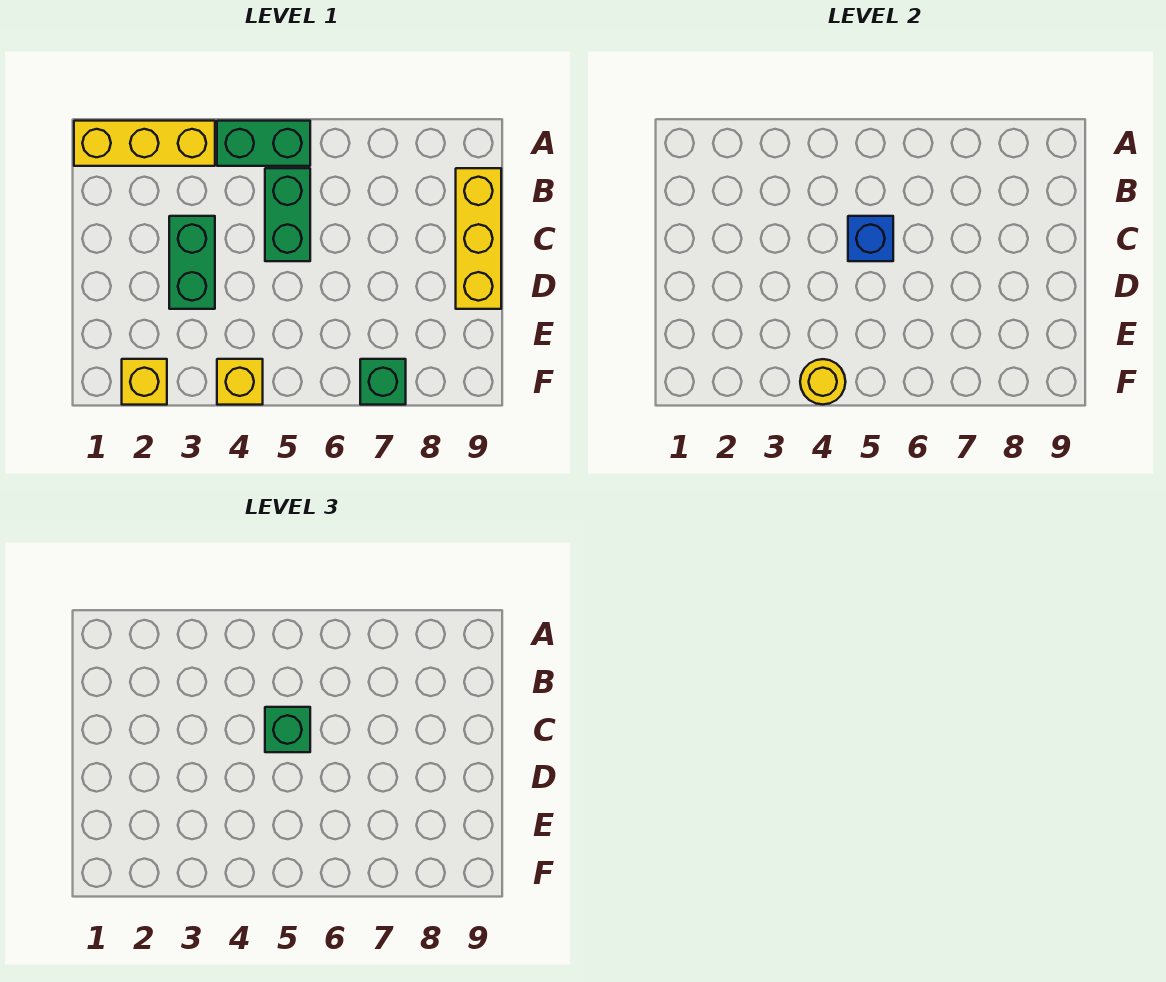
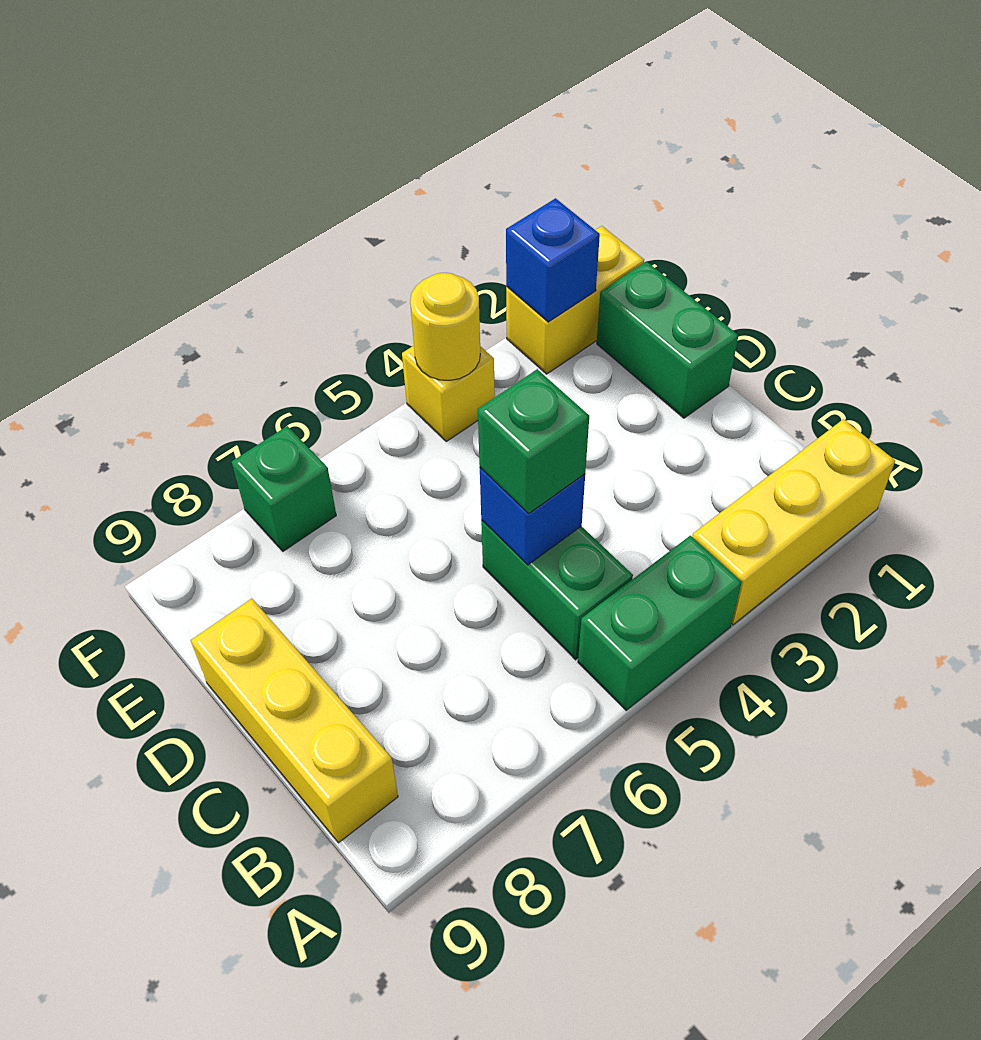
green brick C3:D3 level 1 -> green brick D1:E1 level 1
yellow brick F2 level 1 -> yellow brick F1:F2 level 1
none -> blue brick F2 level 2

